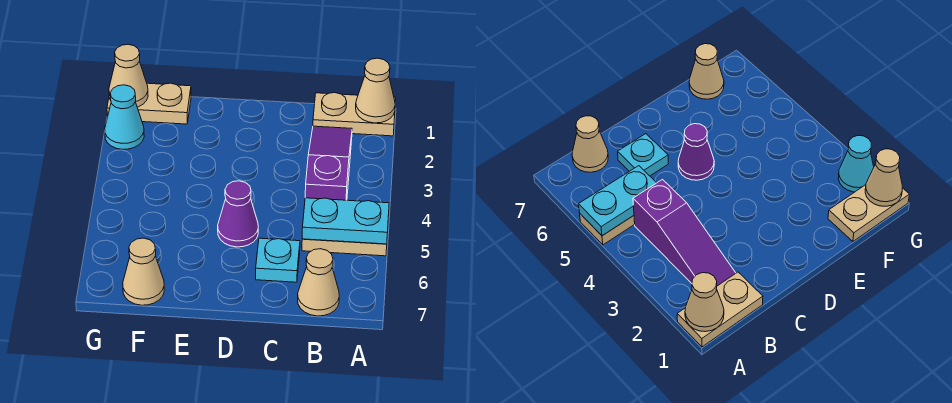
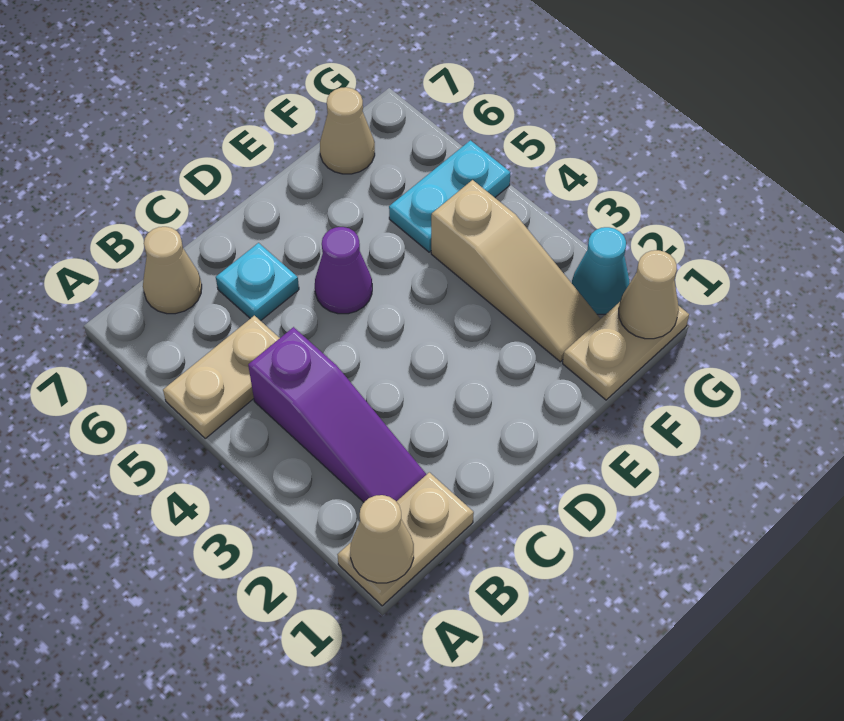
cyan plate A5:B5 level 2 -> cyan plate F5:G5 level 1
none -> tan slope F2:F4 level 1 top 4

